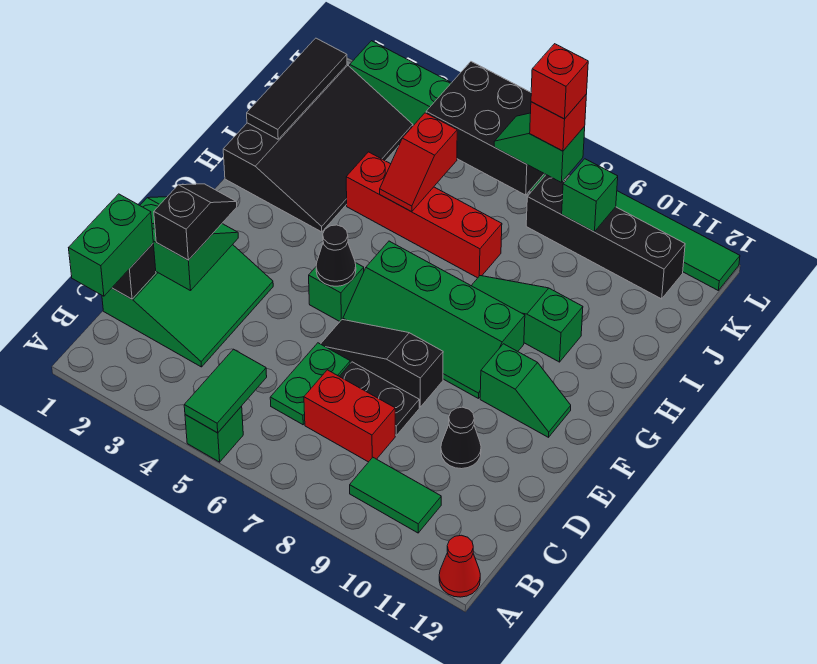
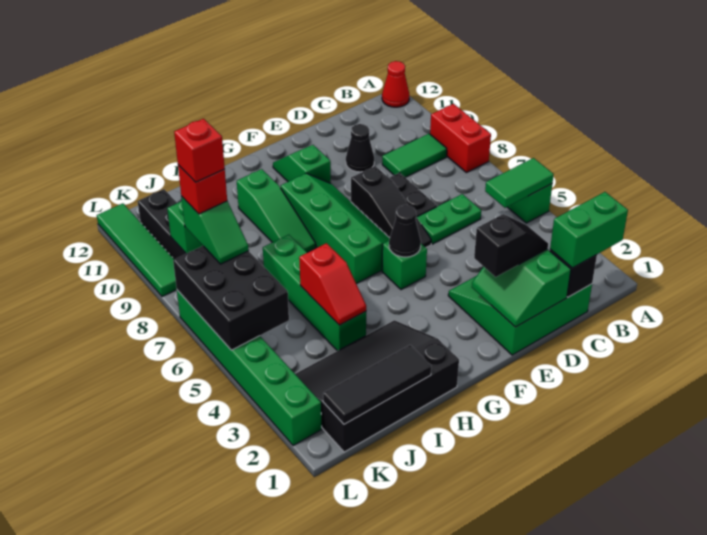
green tile B9:B10 level 1 -> green tile B9:C9 level 1
red brick C7:C8 level 1 -> red brick A8:A9 level 1
black slope D2:E2 level 3 top D -> black slope D2:E2 level 3 top E
red brick I4:I7 level 1 -> green brick I4:I7 level 1
red slope I5:J5 level 2 top J -> red slope I4:I5 level 2 top 5

